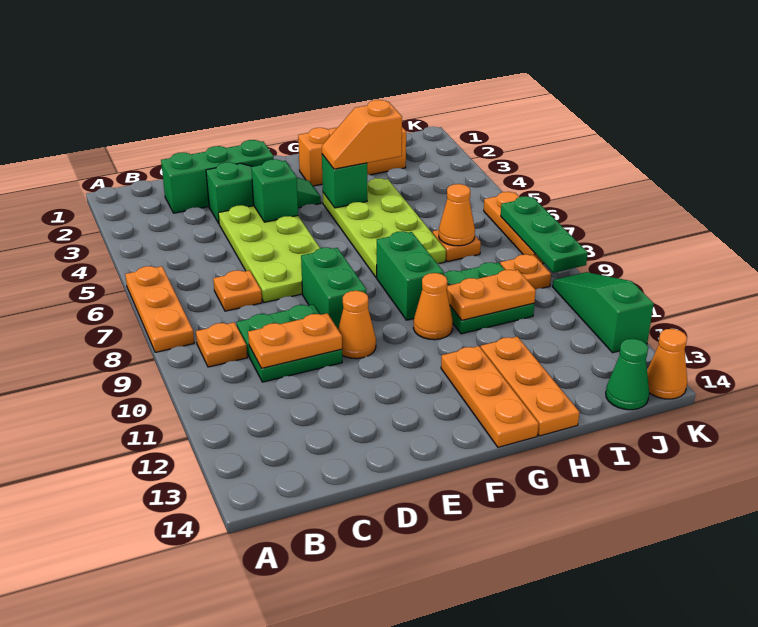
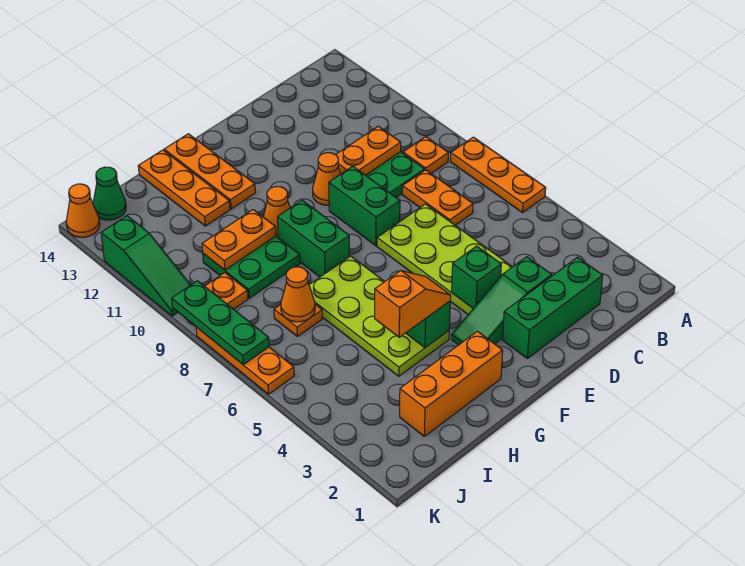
orange plate C7 level 1 -> orange plate C7:C8 level 1

